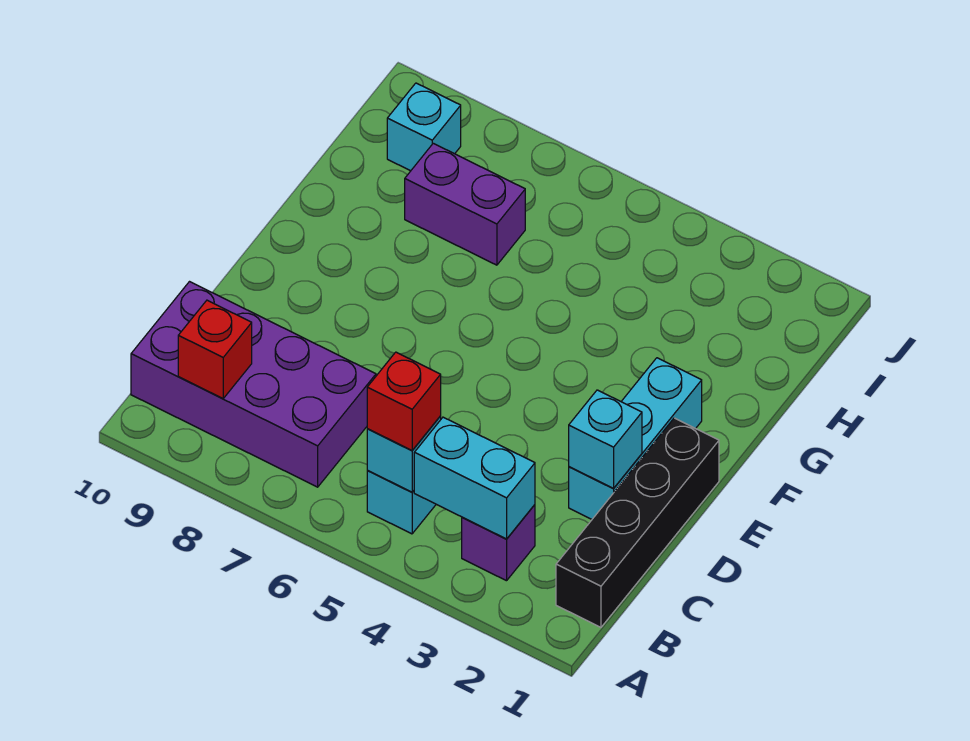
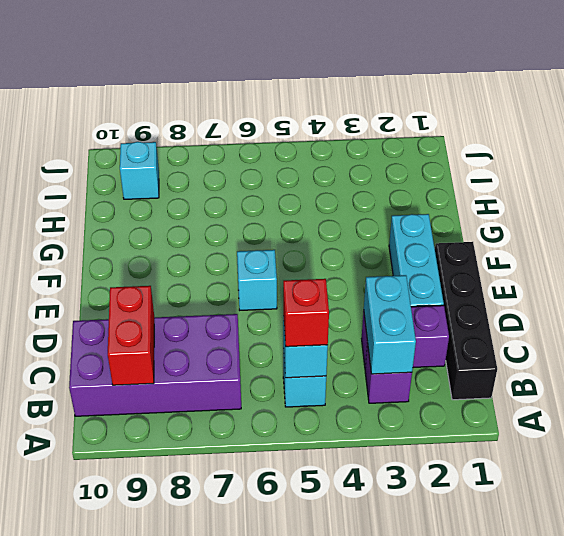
cyan brick B3:B4 level 2 -> cyan brick B3:C3 level 2
red brick B9 level 2 -> red brick B9:C9 level 2
cyan brick D2 level 2 -> cyan brick E6 level 1
purple brick H7:H8 level 1 -> purple brick C2:C3 level 1

